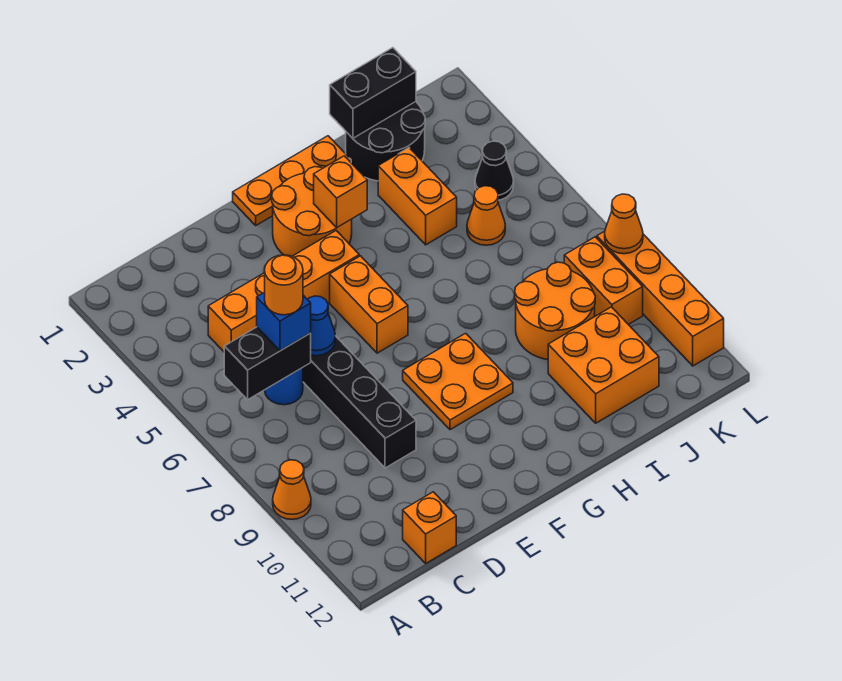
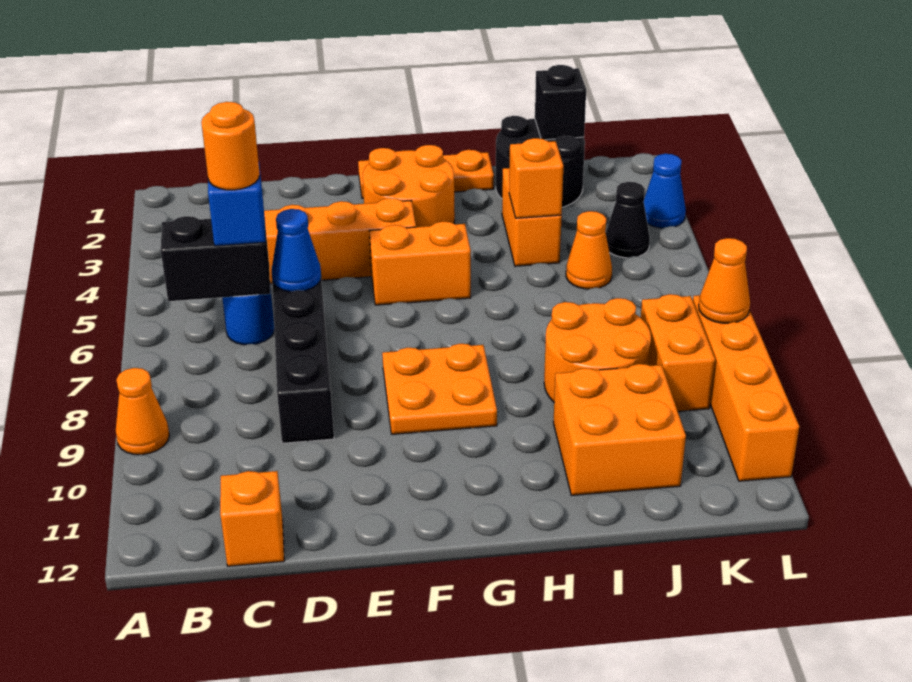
orange brick F5:F6 level 1 -> orange brick F5:G5 level 1
orange brick G3 level 2 -> orange brick I4 level 2
black brick I1:J1 level 2 -> black brick J1 level 2
none -> blue cone L3 level 1

